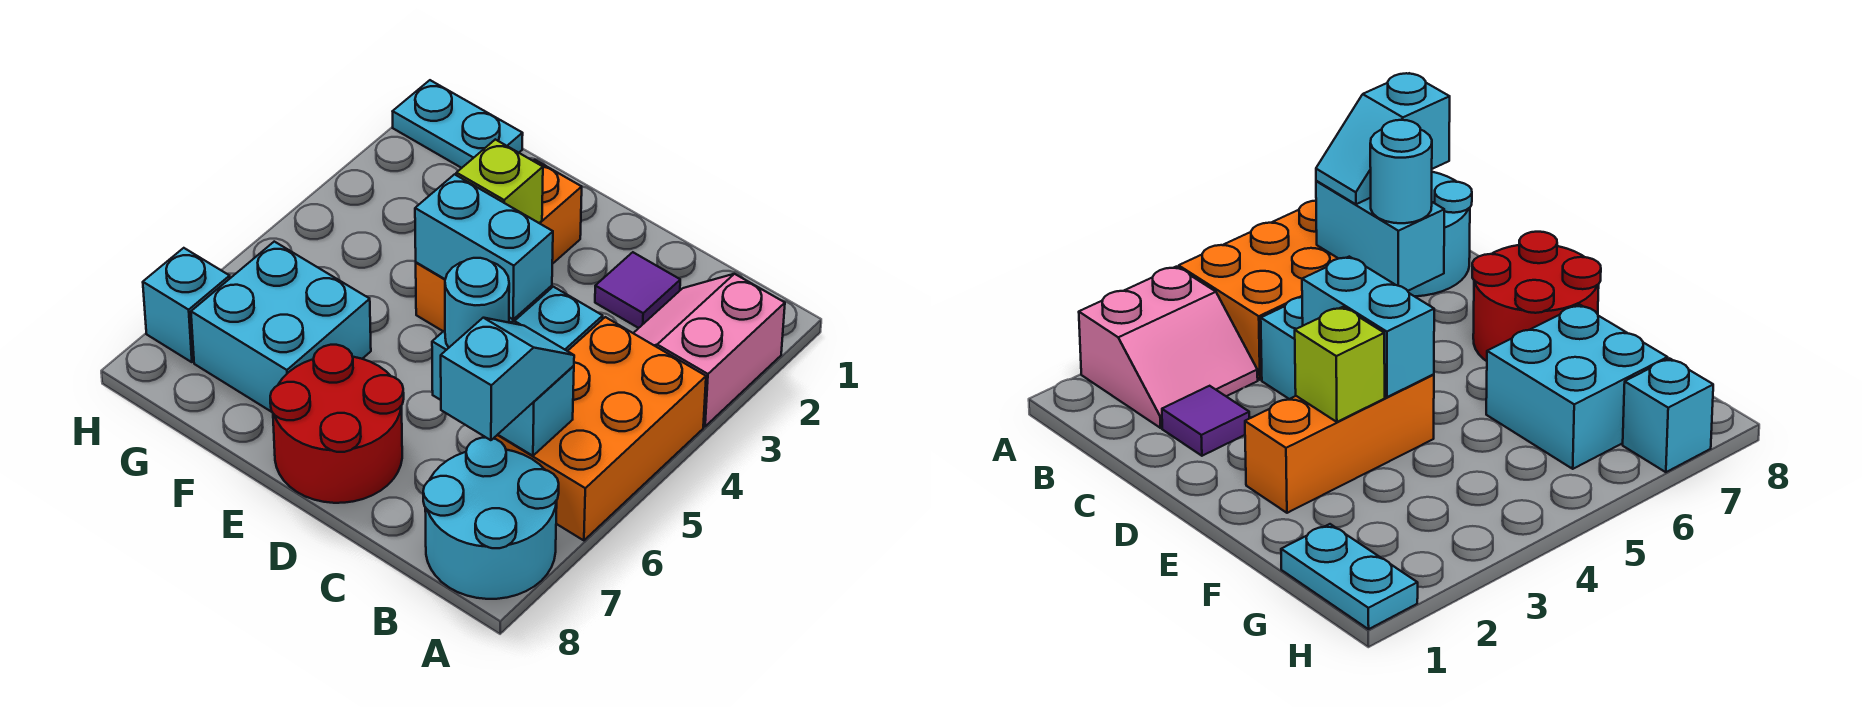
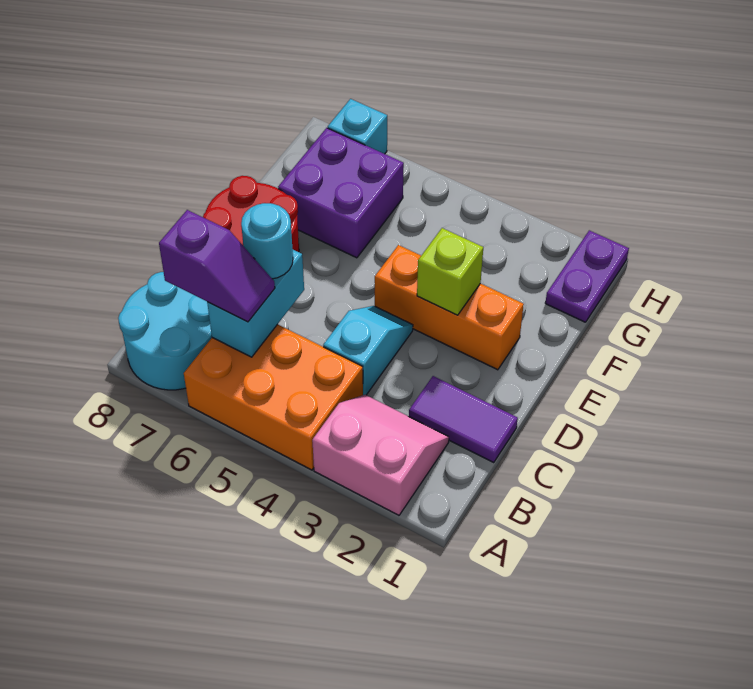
cyan slope B6:B7 level 3 top 7 -> purple slope B6:B7 level 3 top 7
purple tile C2 level 1 -> purple tile C1:C2 level 1
cyan brick D4:E4 level 2 -> none
cyan brick F6:G7 level 1 -> purple brick F6:G7 level 1
cyan plate G1:H1 level 1 -> purple plate G1:H1 level 1

